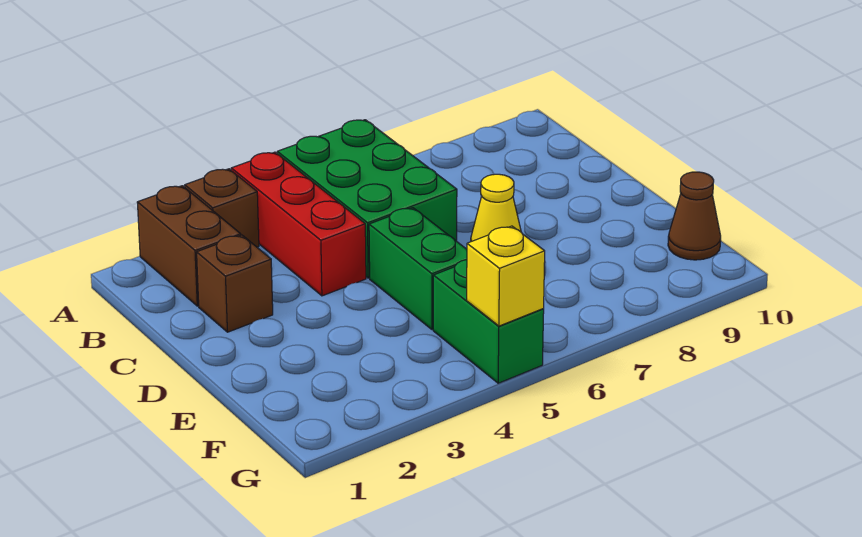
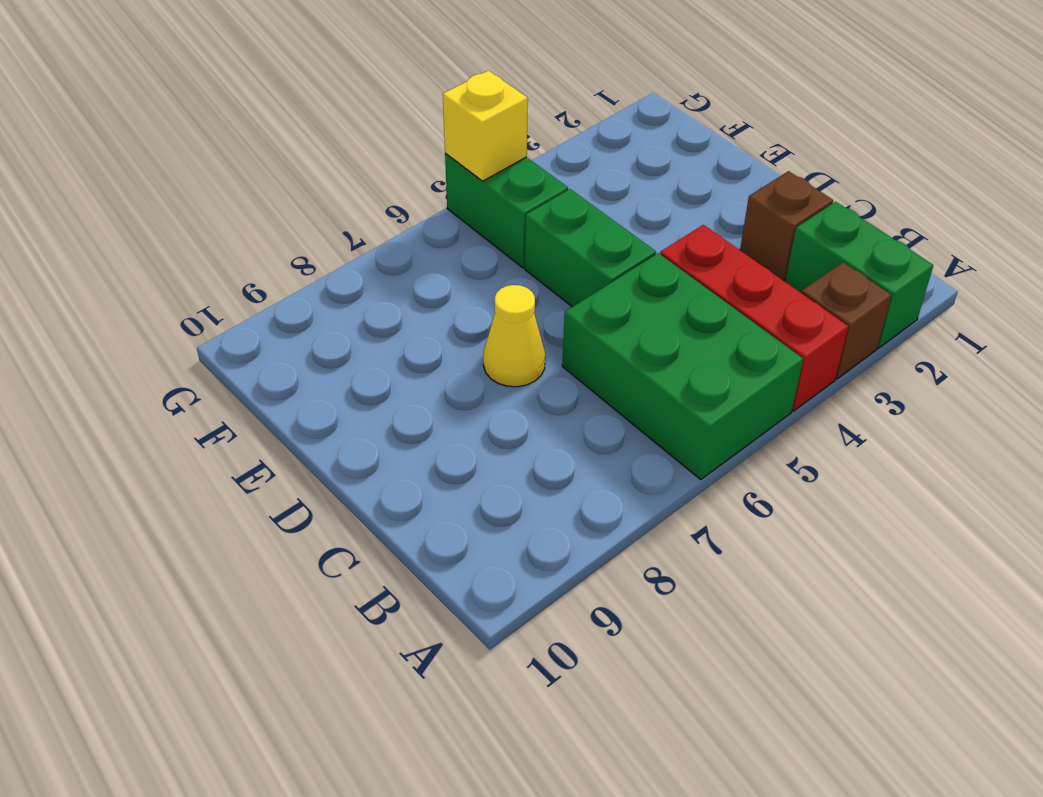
brown brick A2:B2 level 1 -> green brick A2:B2 level 1
brown cone F10 level 1 -> none

